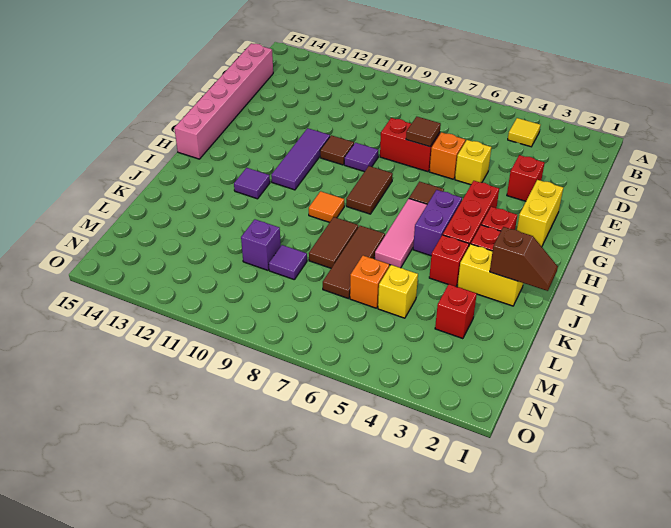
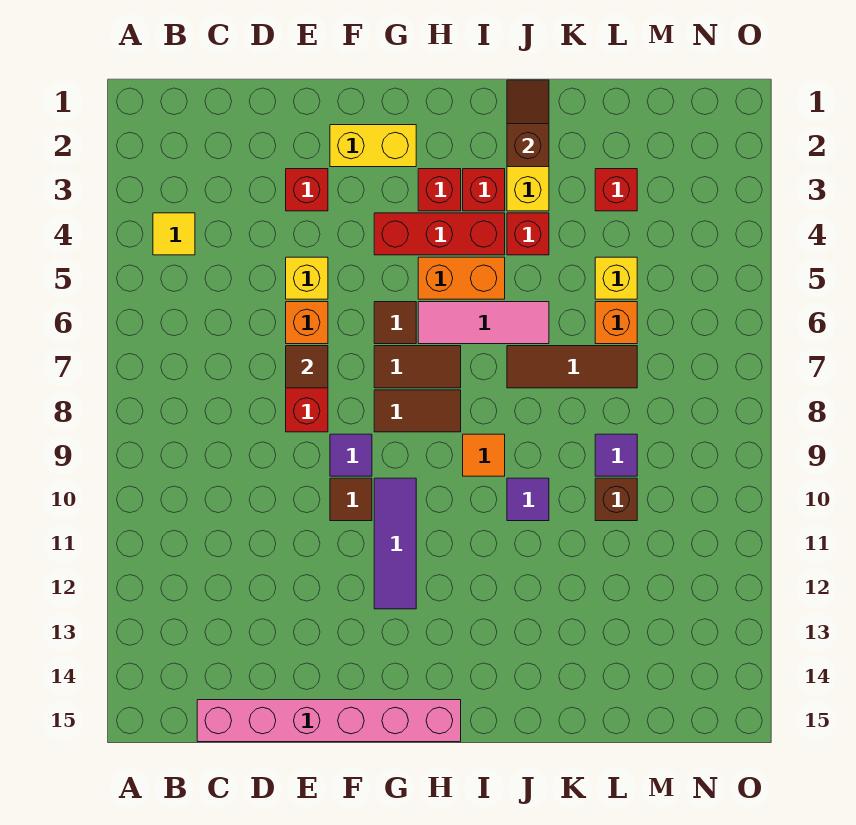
purple tile F11:H11 level 1 -> purple tile G10:G12 level 1
purple brick H5:I5 level 1 -> orange brick H5:I5 level 1
purple tile I12 level 1 -> purple tile J10 level 1
brown tile J8:K8 level 1 -> brown tile G7:H7 level 1
purple brick L10 level 1 -> brown brick L10 level 1

